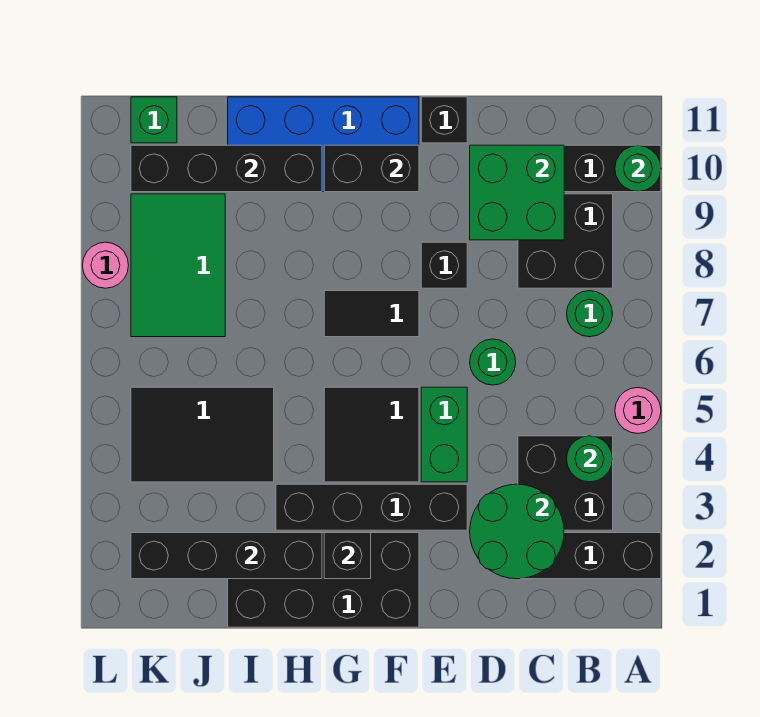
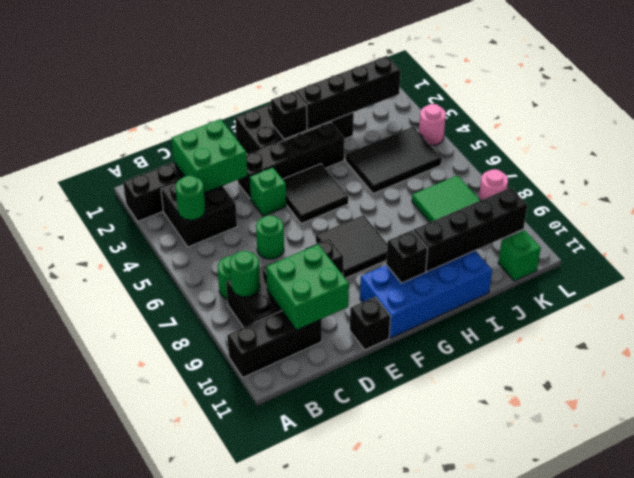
pink round brick A5 level 1 -> pink round brick L4 level 1
green round brick A10 level 2 -> green round brick B8 level 2
green round brick C2:D3 level 2 -> green brick C2:D3 level 2
green brick E4:E5 level 1 -> green brick E4 level 1
black tile F7:G7 level 1 -> black tile F7:G8 level 1
black brick F10:G10 level 2 -> black brick G10 level 2

